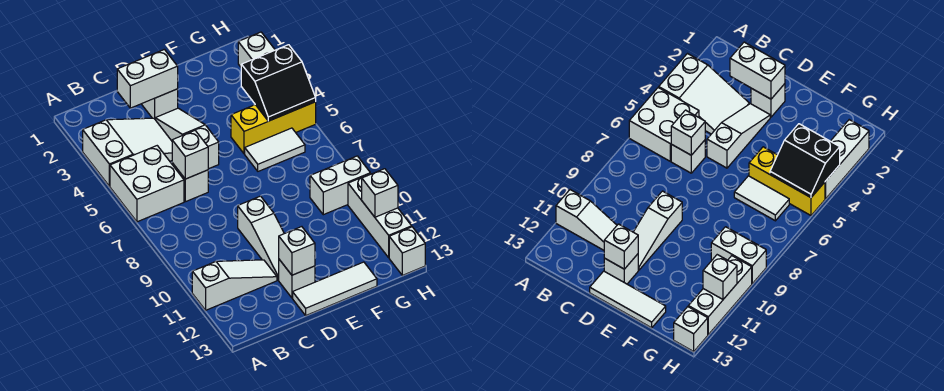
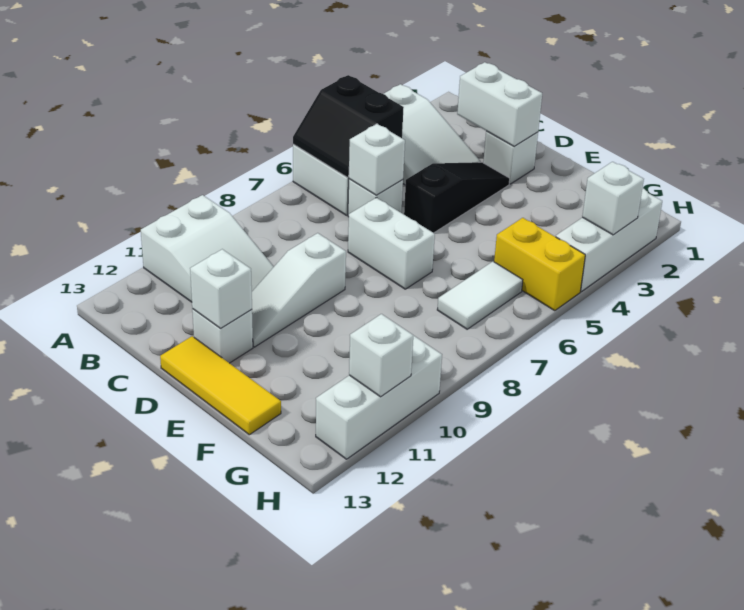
white slope A11:C11 level 1 top A -> white slope A10:C11 level 1 top A
white slope D3:D5 level 1 top 5 -> black slope D3:D5 level 1 top 5
white tile D13:F13 level 1 -> yellow tile D13:F13 level 1
yellow brick F5:H5 level 1 -> yellow brick G5:H5 level 1
white tile F6:G6 level 1 -> white tile G6:G7 level 1
black slope G4:H5 level 2 top 4 -> black slope A5:B6 level 2 top 5
white brick G9:H9 level 1 -> white brick D7:E7 level 1
white brick H13 level 1 -> white brick H3 level 2

